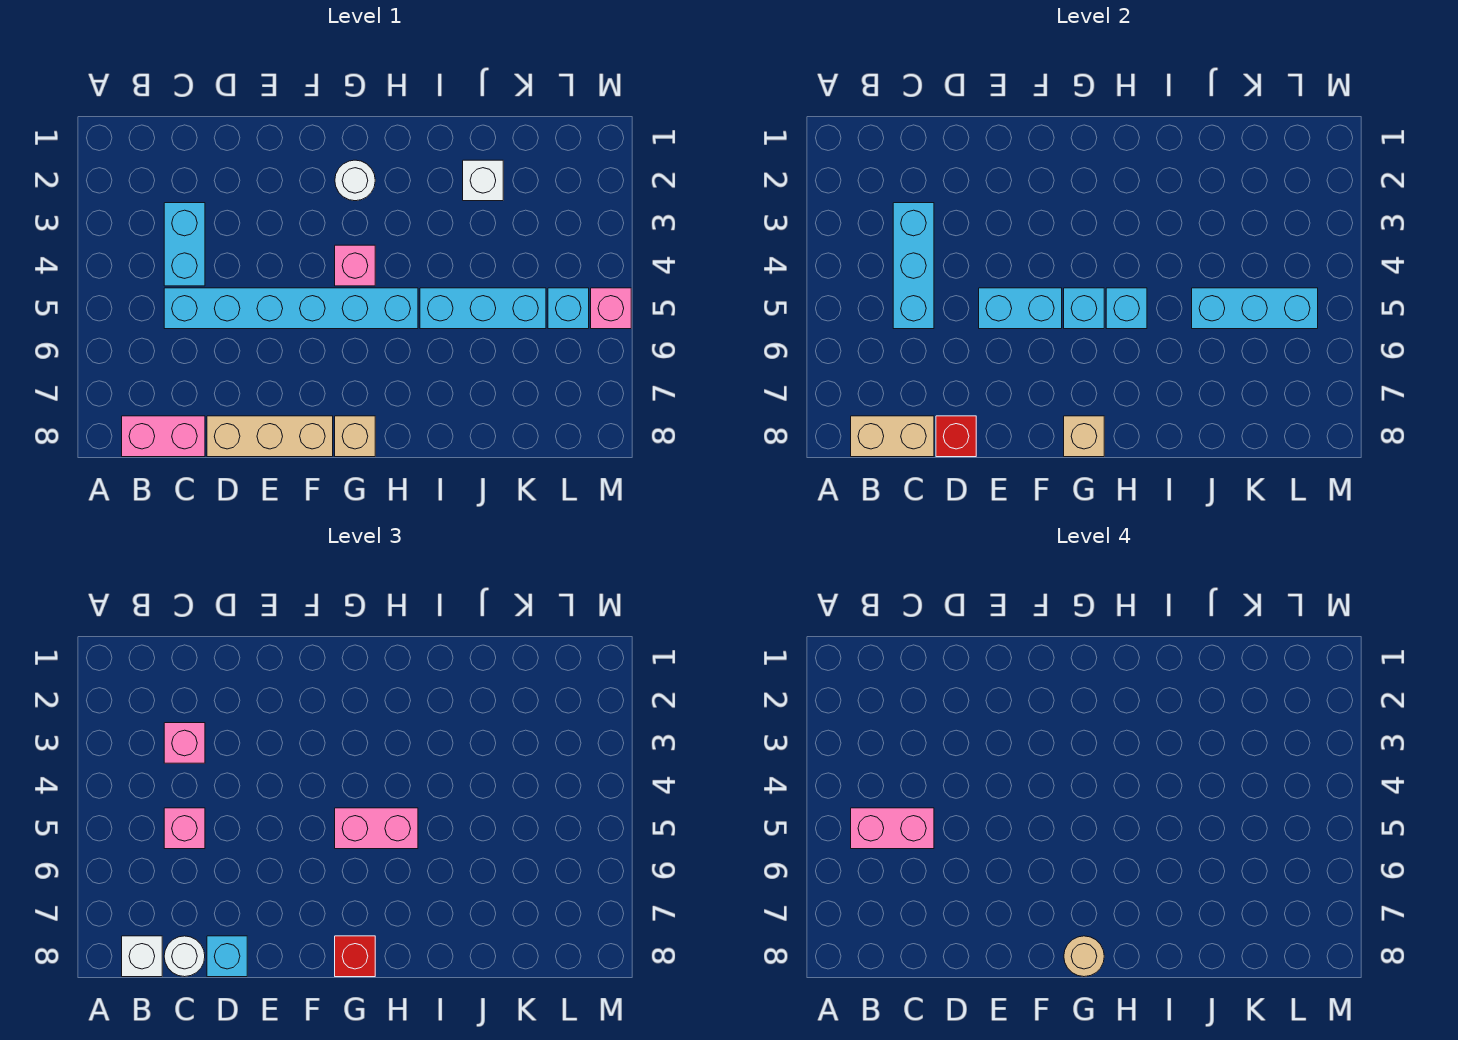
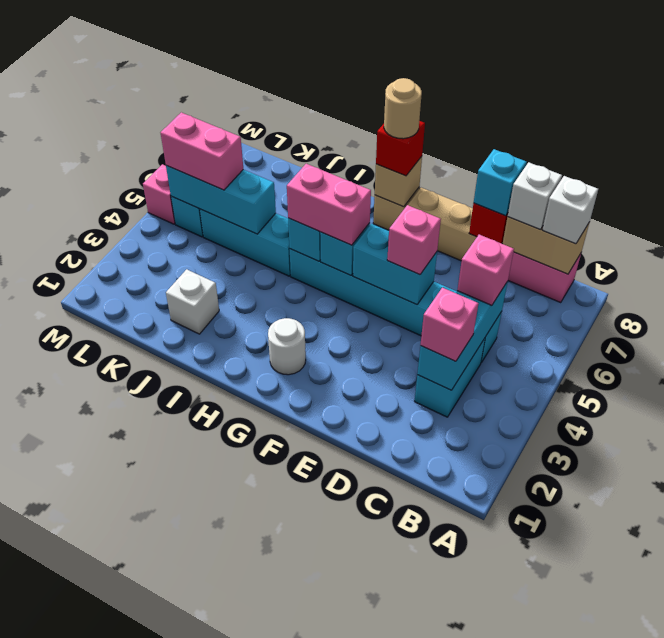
pink brick B5:C5 level 4 -> pink brick K5:L5 level 3
white round brick C8 level 3 -> white brick C8 level 3
pink brick G4 level 1 -> pink brick E5 level 3

